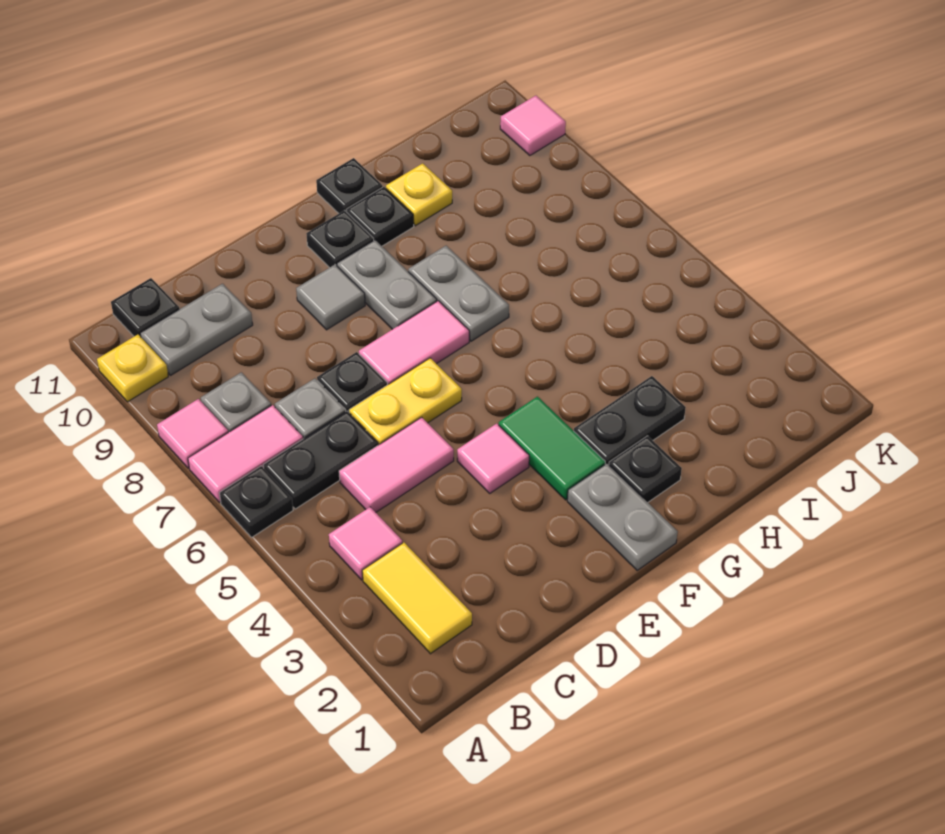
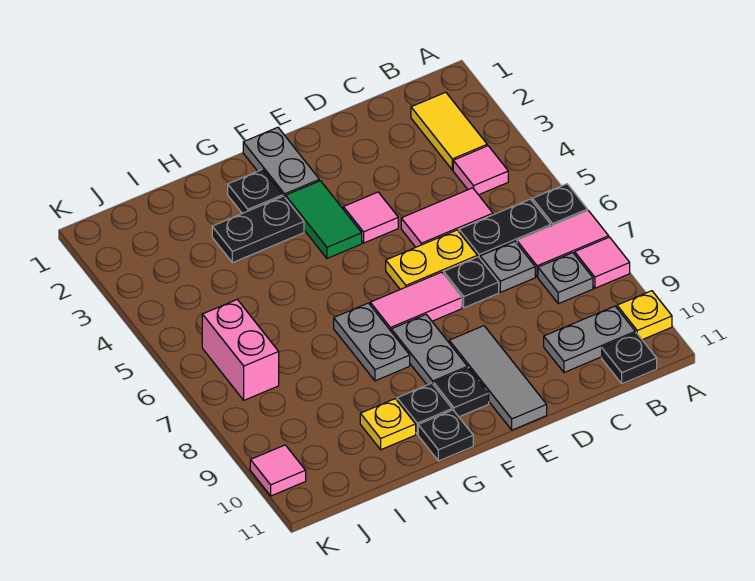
grey tile E9 level 1 -> grey tile E9:E11 level 1
none -> pink brick J6:J7 level 1

